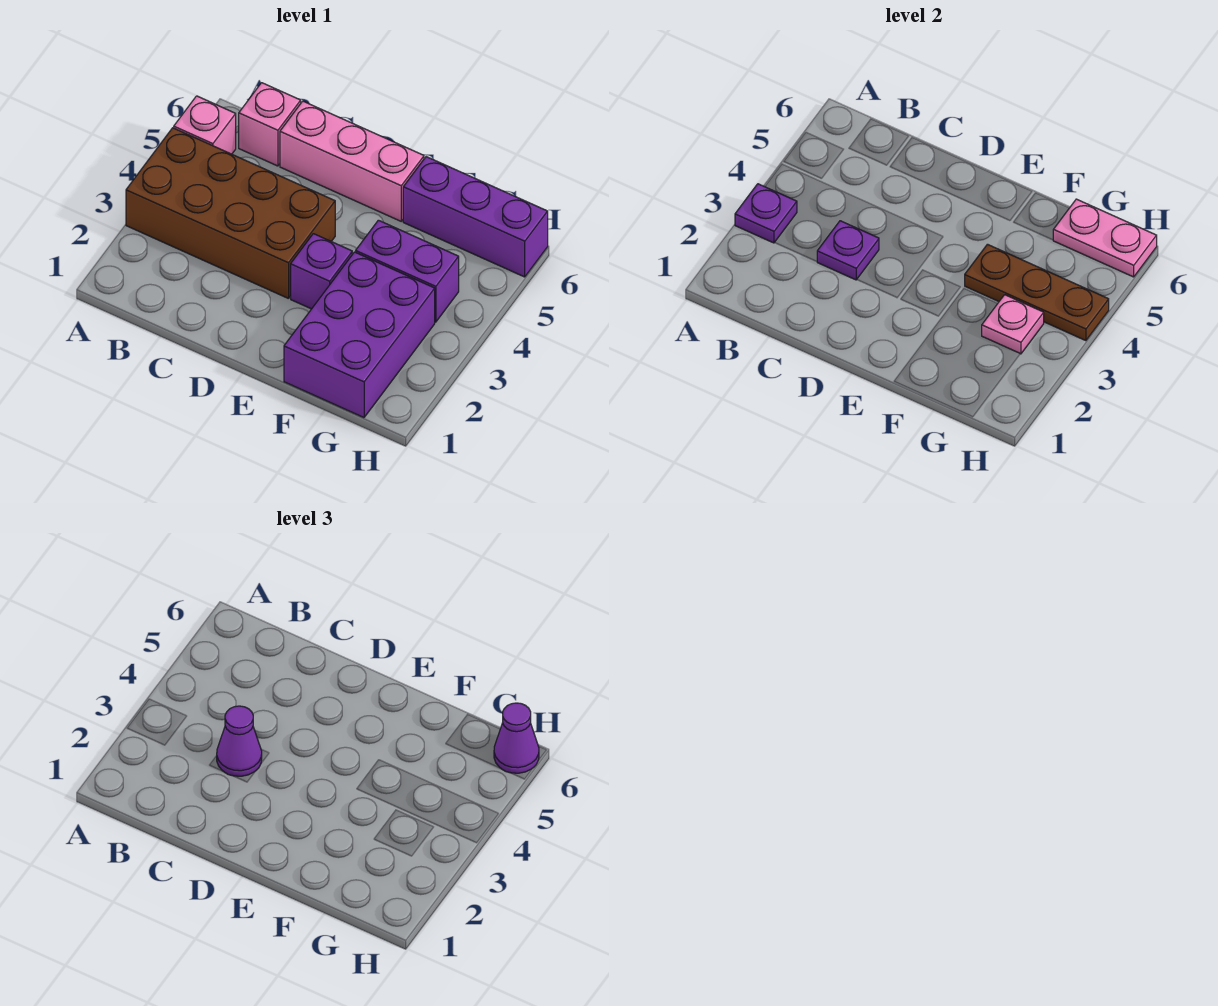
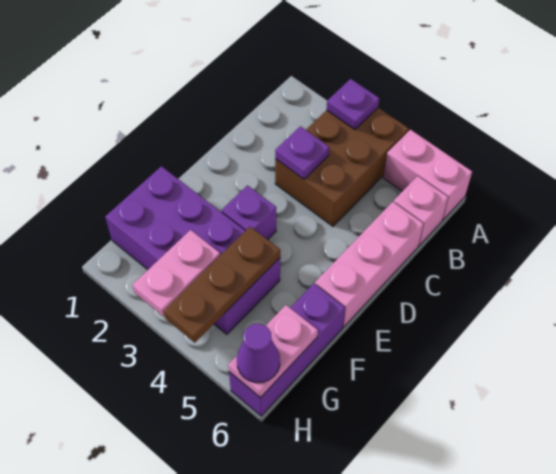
brown brick A3:D4 level 1 -> brown brick A3:C4 level 1
pink brick A5 level 1 -> pink brick A5:A6 level 1
purple cone C3 level 3 -> none
pink plate G3 level 2 -> pink plate G3:H3 level 2

